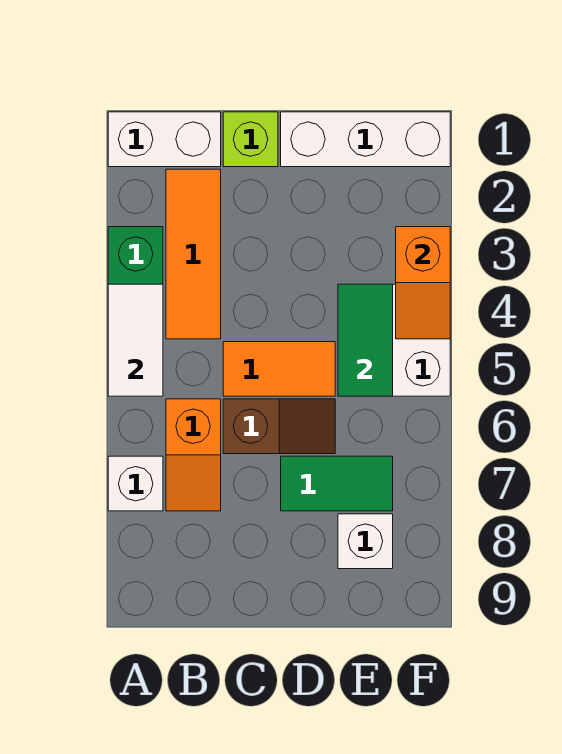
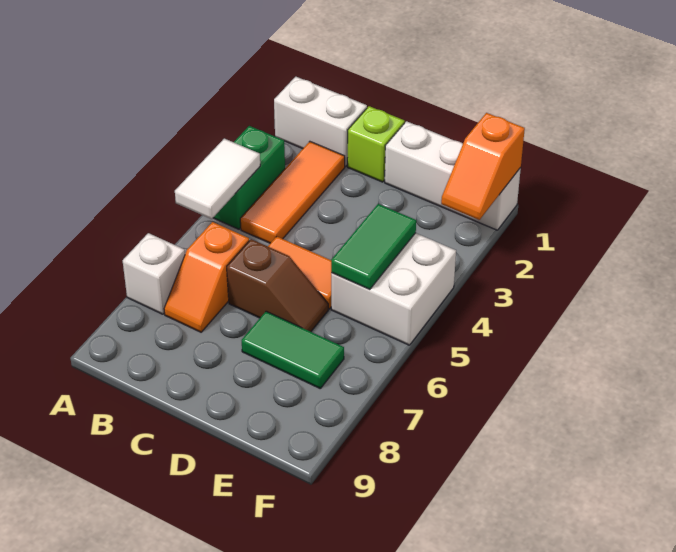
white brick E8 level 1 -> none
orange slope F3:F4 level 2 top 3 -> orange slope F1:F2 level 2 top 1

